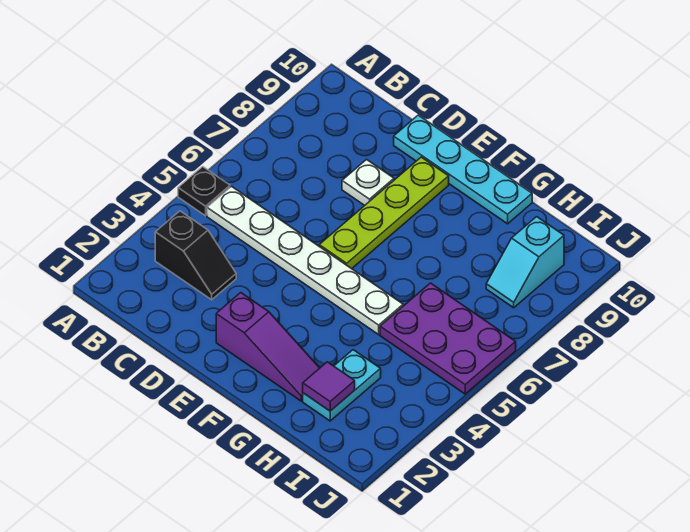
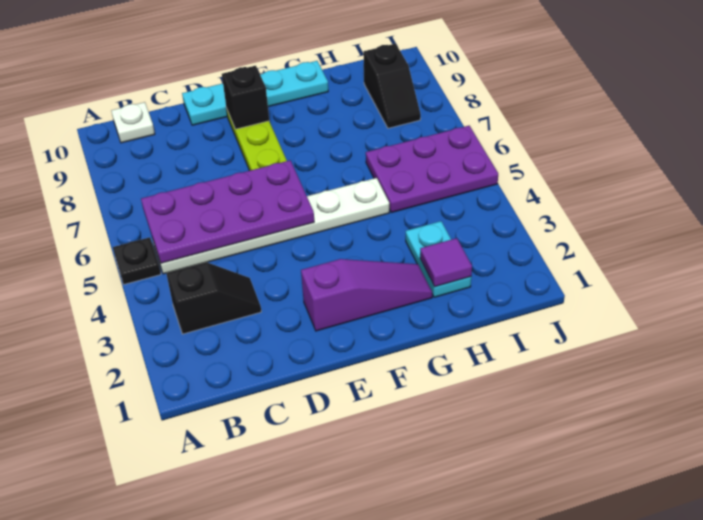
none -> purple plate B5:E6 level 2
white plate D8 level 1 -> white plate B10 level 1
none -> black brick E9 level 2
cyan slope I8:I9 level 1 top 9 -> black slope I8:I9 level 1 top 9

